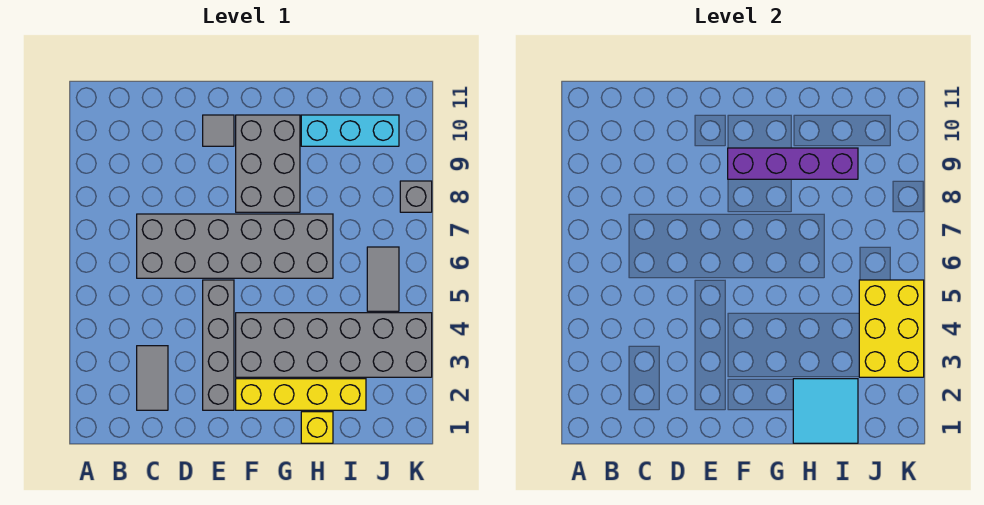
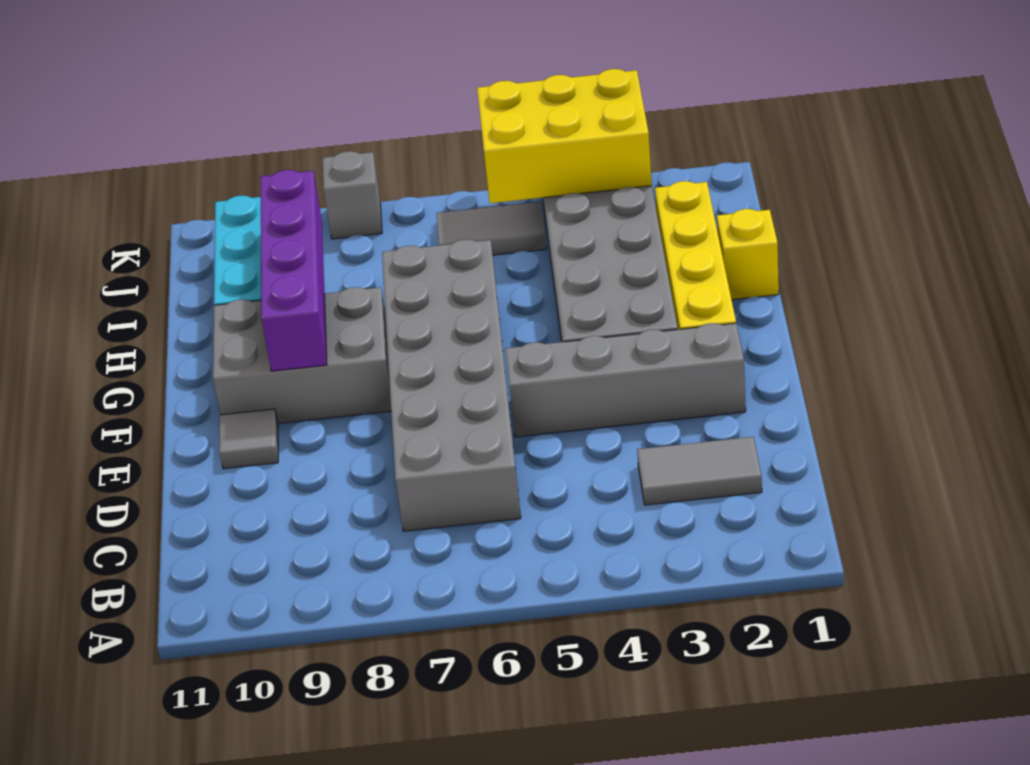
cyan tile H1:I2 level 2 -> none

